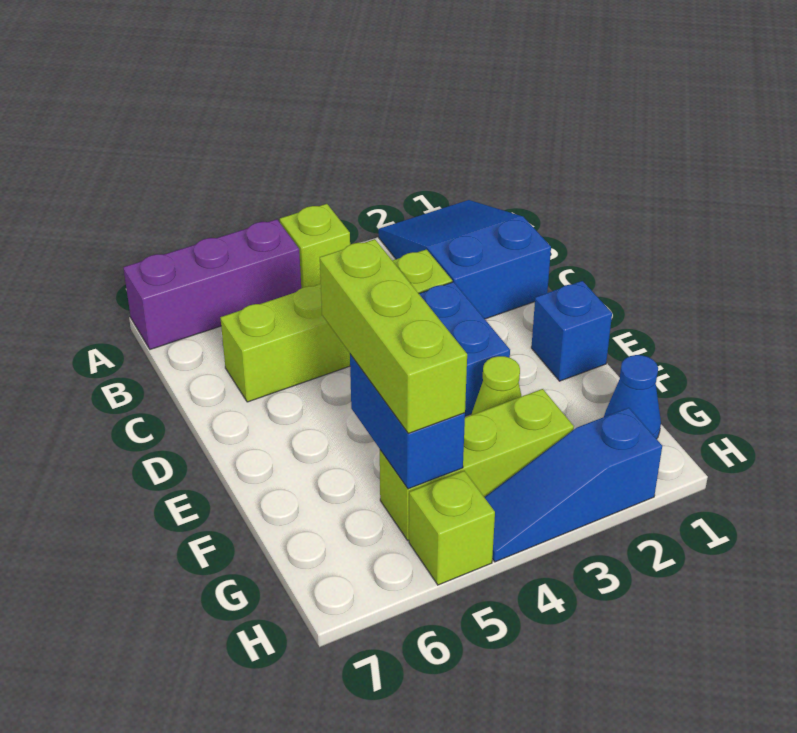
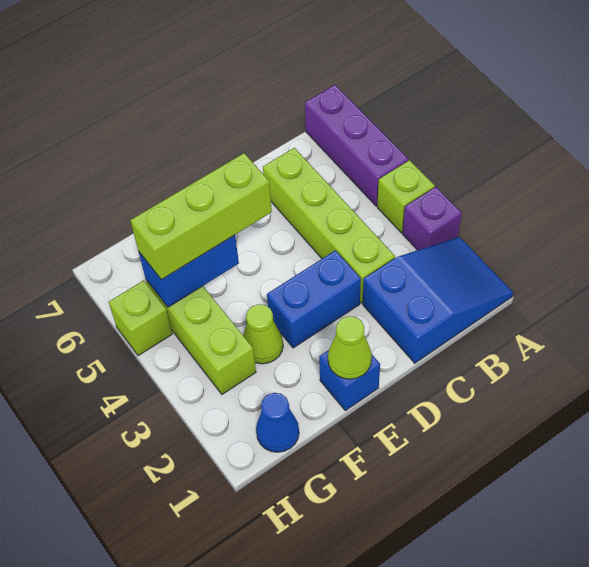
none -> purple brick A3 level 1
none -> lime cone E1 level 2
blue slope H2:H4 level 1 top 2 -> none

